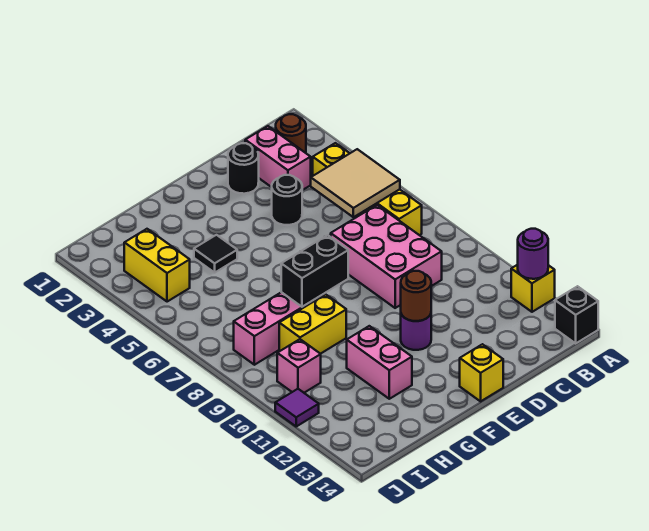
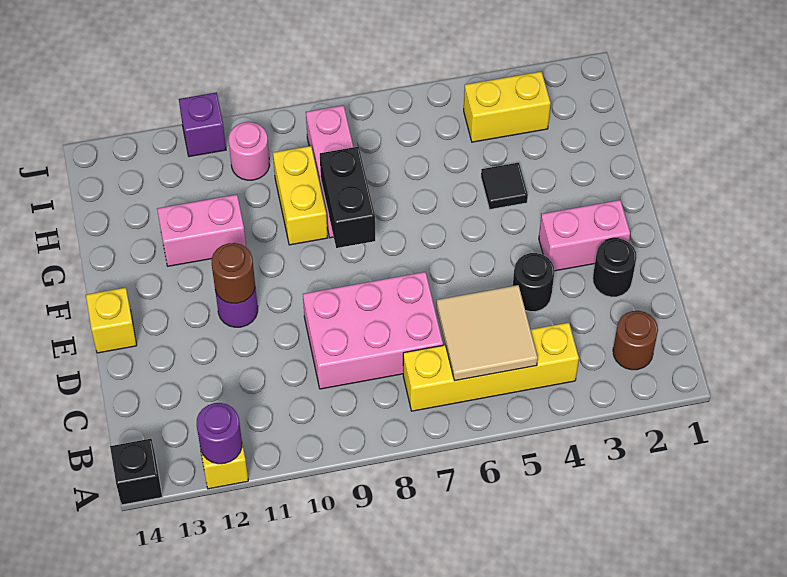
pink brick C2:C3 level 1 -> pink brick E2:E3 level 1
pink brick I10 level 1 -> pink round brick I10 level 1
purple tile J11 level 1 -> purple brick J11 level 1

